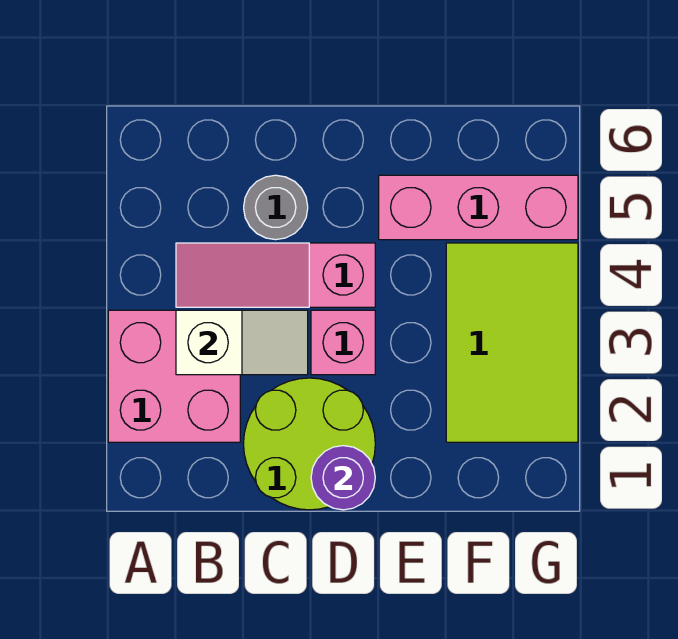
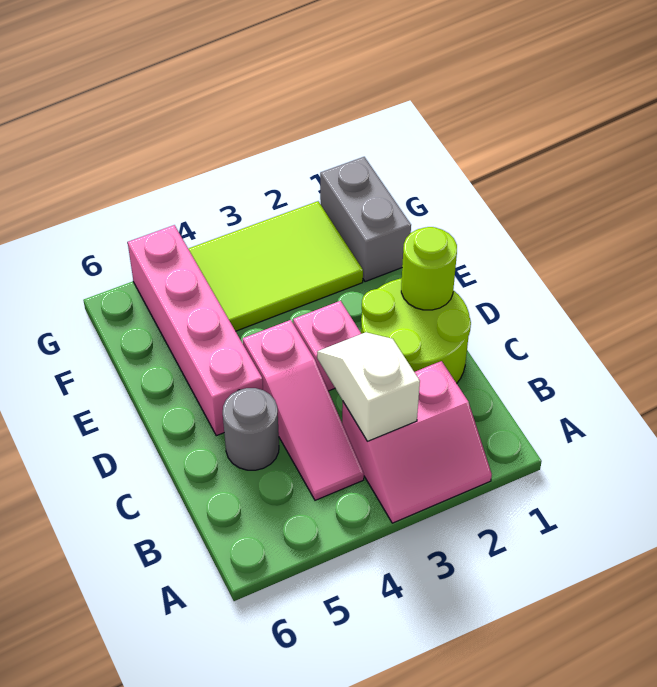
pink brick A2:B3 level 1 -> pink slope A2:B3 level 1 top B
purple round brick D1 level 2 -> lime round brick D1 level 2
pink brick E5:G5 level 1 -> pink brick D5:G5 level 1
none -> grey brick F1:G1 level 1

